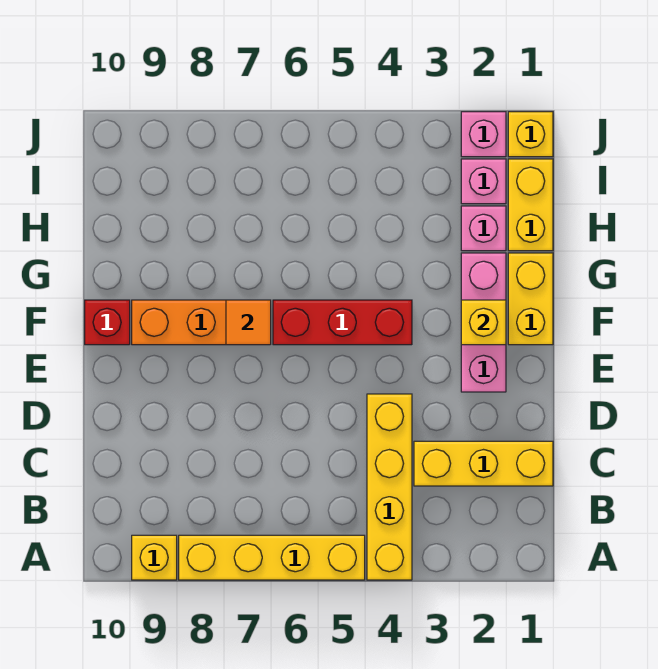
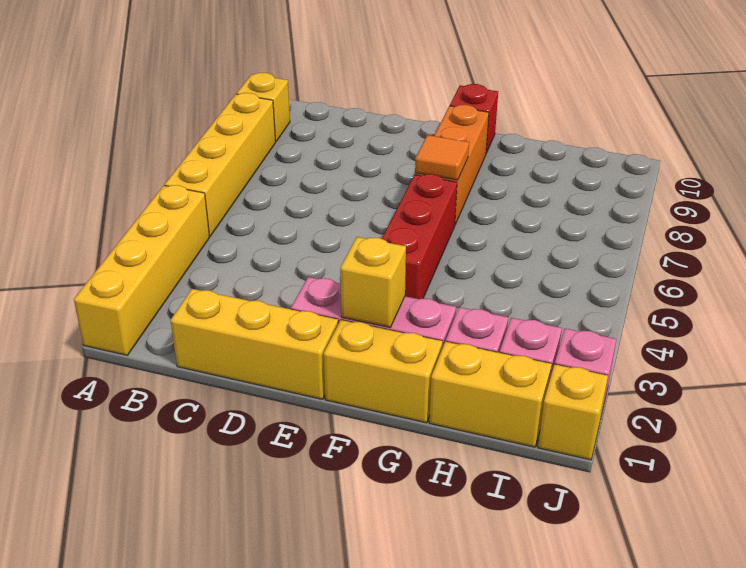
yellow brick A4:D4 level 1 -> yellow brick A1:A4 level 1
yellow brick C1:C3 level 1 -> yellow brick C1:E1 level 1

